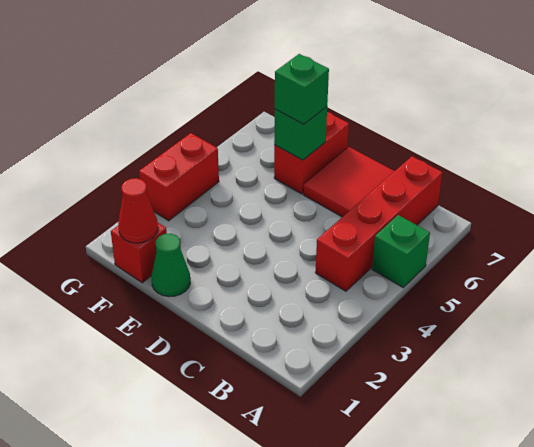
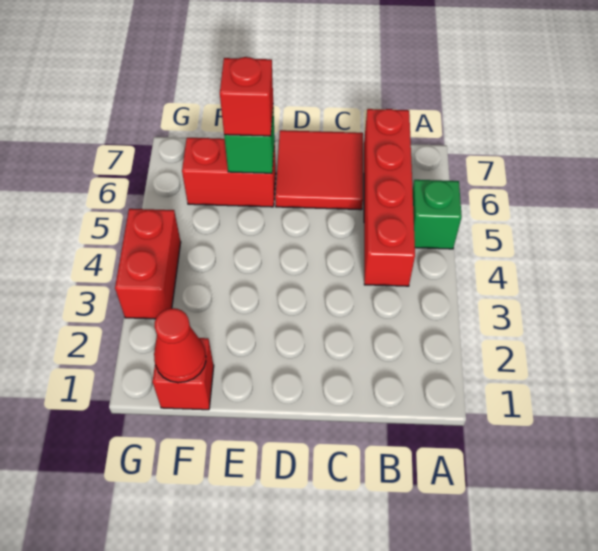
green cone E1 level 1 -> none
red brick E6:E7 level 1 -> red brick E6:F6 level 1
green brick E6 level 3 -> red brick E6 level 3

